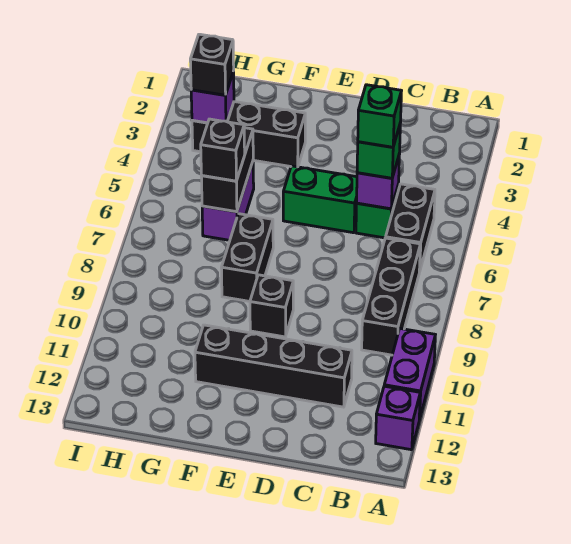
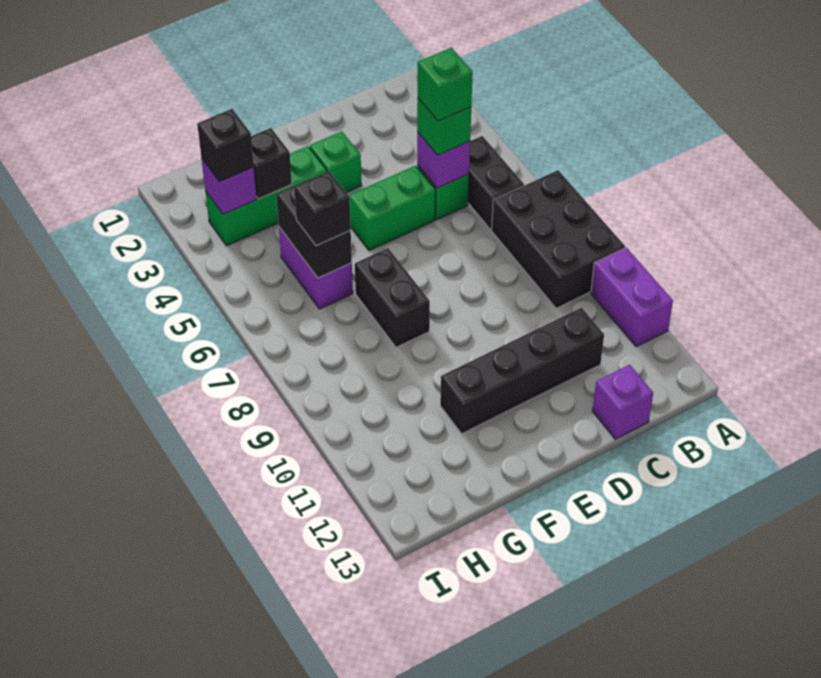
purple brick A12 level 1 -> purple brick C13 level 1
black brick B7:B9 level 1 -> black brick A7:B9 level 1
none -> green brick E3 level 1
black brick E9 level 1 -> black brick G3 level 2
black brick F3:H3 level 1 -> green brick F3:H3 level 1

